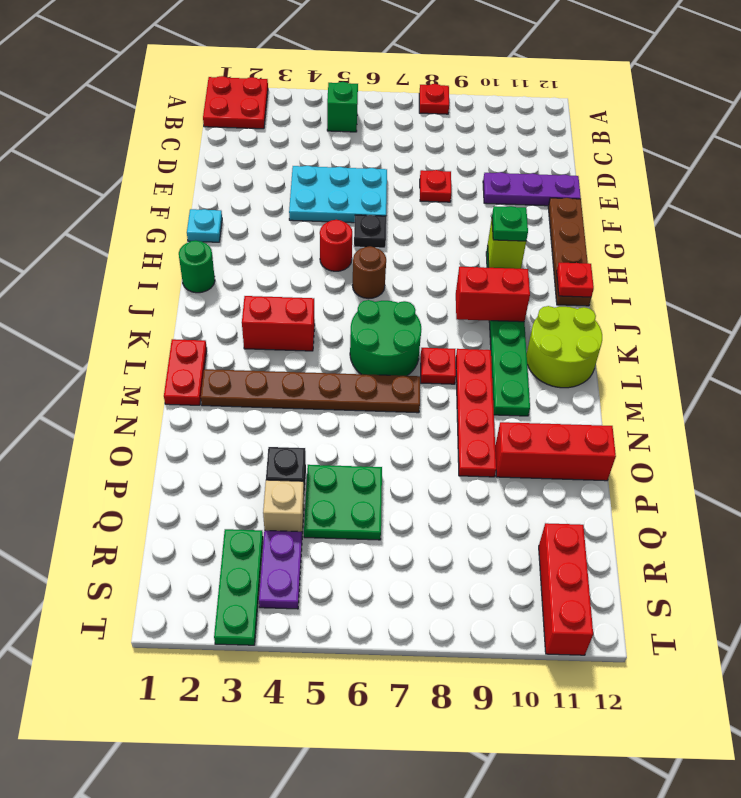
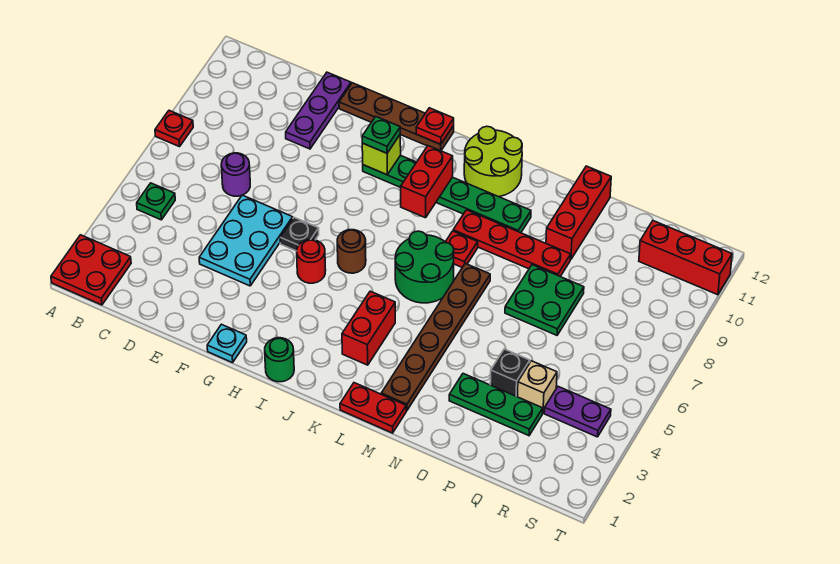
green brick B5 level 1 -> green plate B5 level 1
none -> purple round brick D7 level 1
red plate E8 level 1 -> none
green plate P5:Q6 level 1 -> green plate O7:P8 level 1
green plate R3:T3 level 1 -> green plate O3:Q3 level 1

